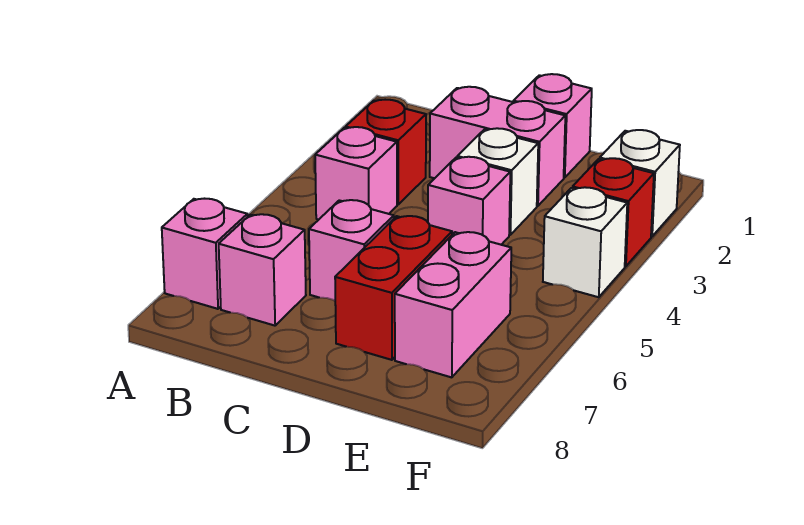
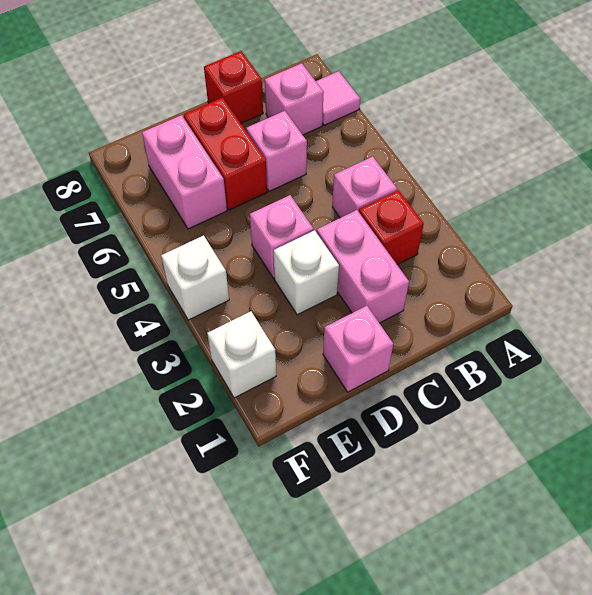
pink brick A7 level 1 -> pink tile A7 level 1
pink brick C2:D2 level 1 -> pink brick C2:C3 level 1
red brick F3 level 1 -> red brick C8 level 1

